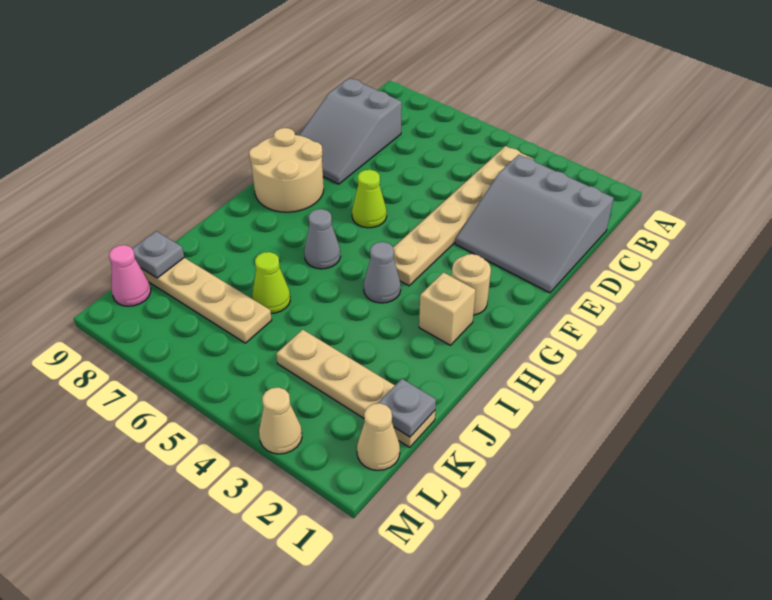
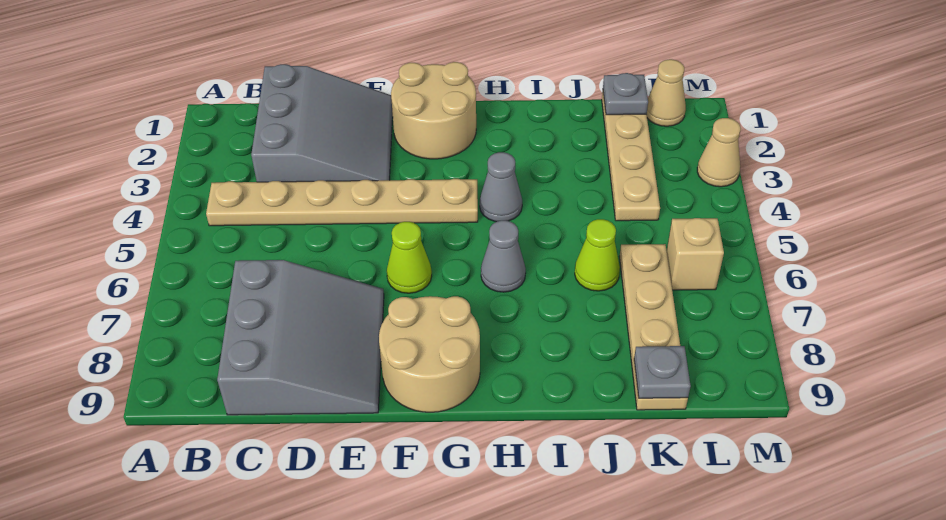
grey slope C8:E9 level 1 top C -> grey slope C7:E9 level 1 top C
tan round brick G2 level 1 -> tan round brick F1:G2 level 1
tan brick H2 level 1 -> tan brick L6 level 1
pink cone L9 level 1 -> none

